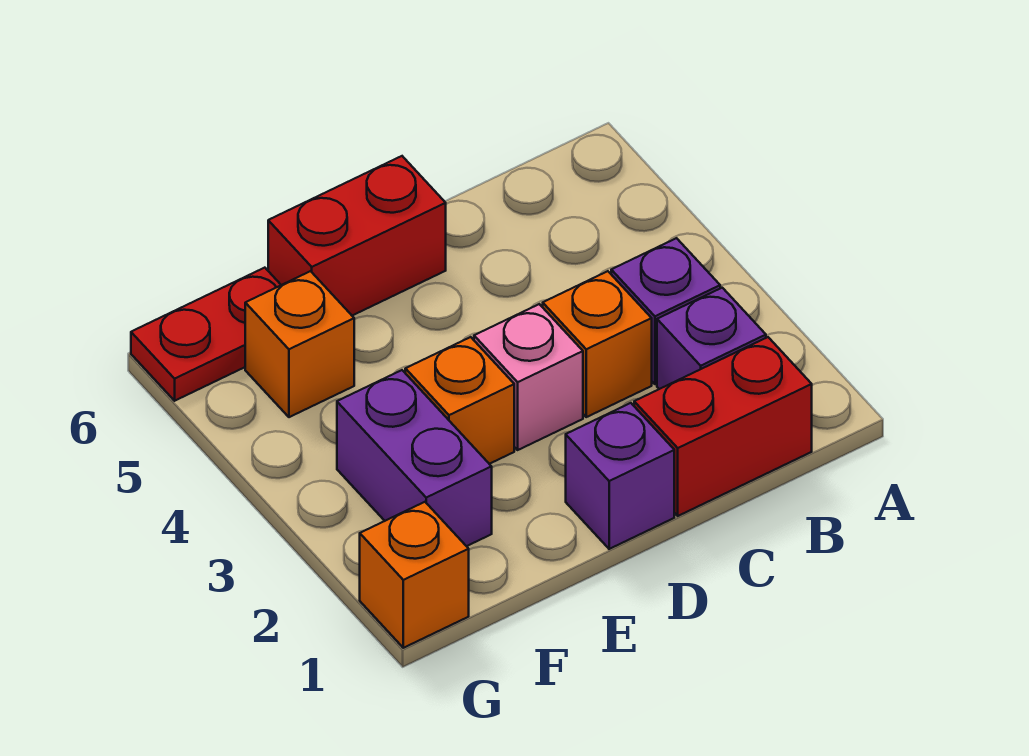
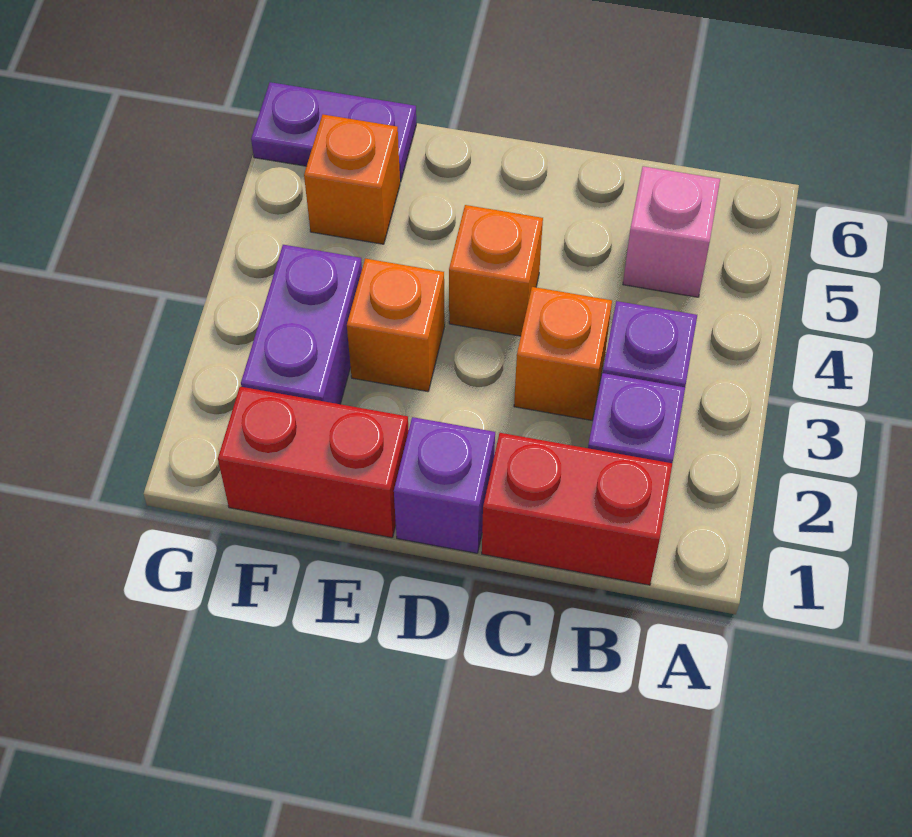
pink brick D3 level 1 -> pink brick B5 level 1
red brick D6:E6 level 1 -> red brick E1:F1 level 1
red plate F6:G6 level 1 -> purple plate F6:G6 level 1
orange brick G1 level 1 -> orange brick D4 level 1

